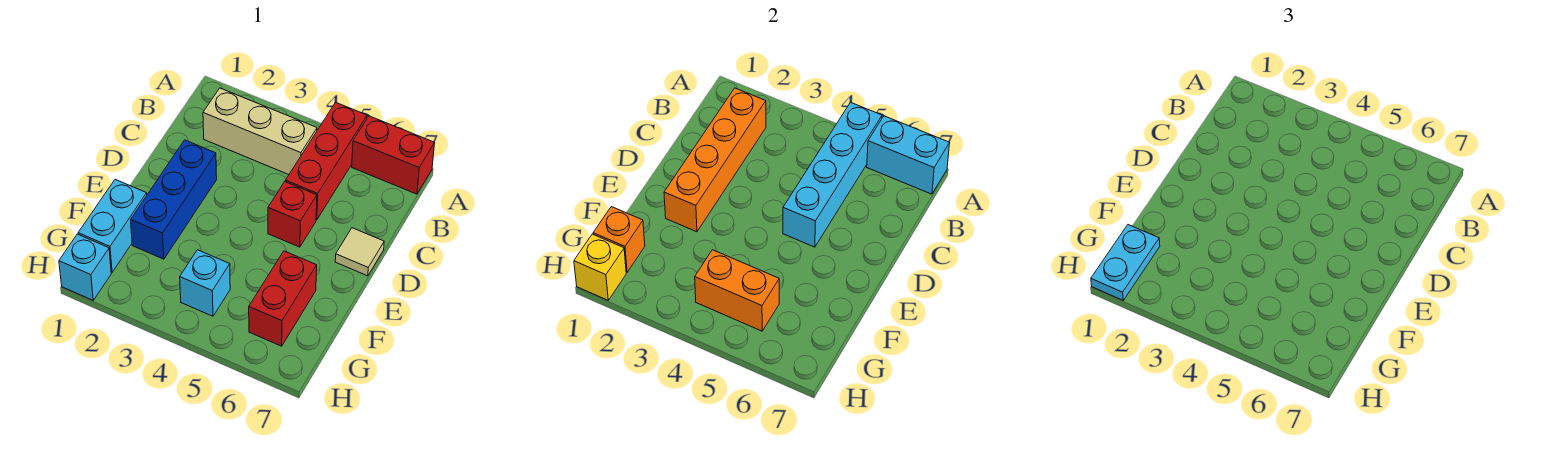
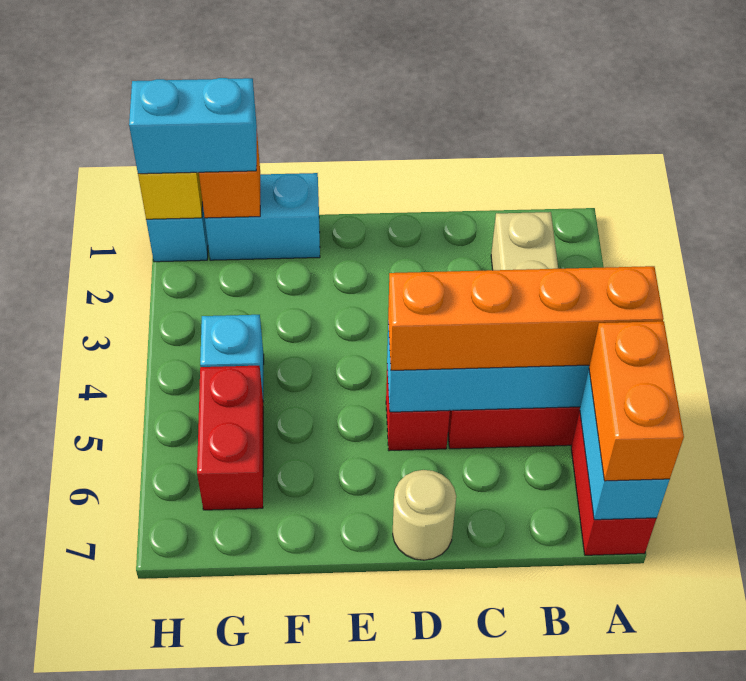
orange brick B2:E2 level 2 -> orange brick A5:D5 level 3
blue brick D2:F2 level 1 -> none
tan tile D7 level 1 -> tan round brick D7 level 1
red brick F6:G6 level 1 -> red brick G5:G6 level 1
cyan plate G1:H1 level 3 -> cyan brick G1:H1 level 3
orange brick G4:G5 level 2 -> orange brick A6:A7 level 3

